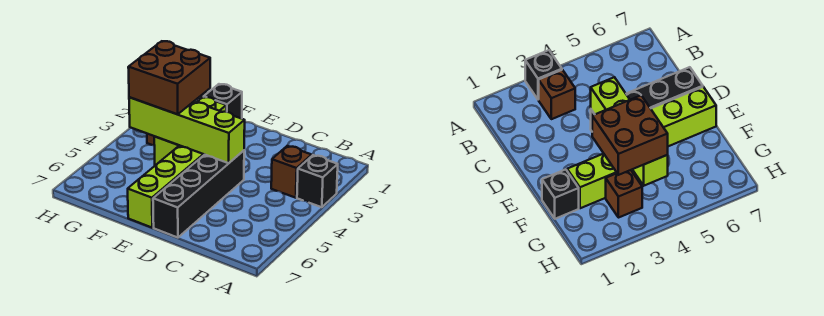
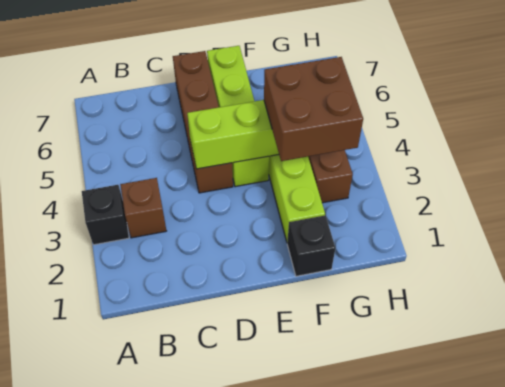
black brick D4:D7 level 1 -> brown brick D4:D7 level 1

